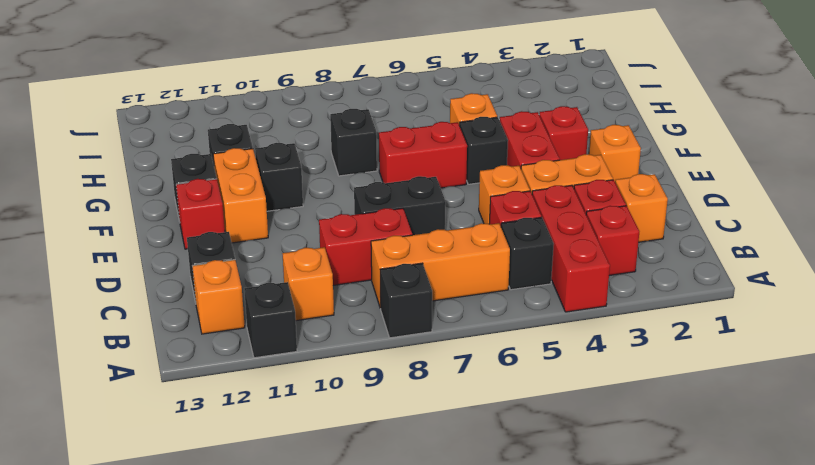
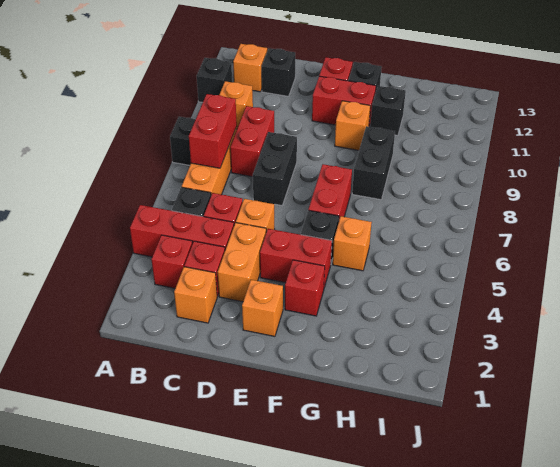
none -> red brick B7:B8 level 2
orange brick E11:F11 level 1 -> red brick E11:F11 level 1
black brick F10 level 1 -> orange brick F10 level 1
black brick G8 level 1 -> black brick G8:G9 level 1

